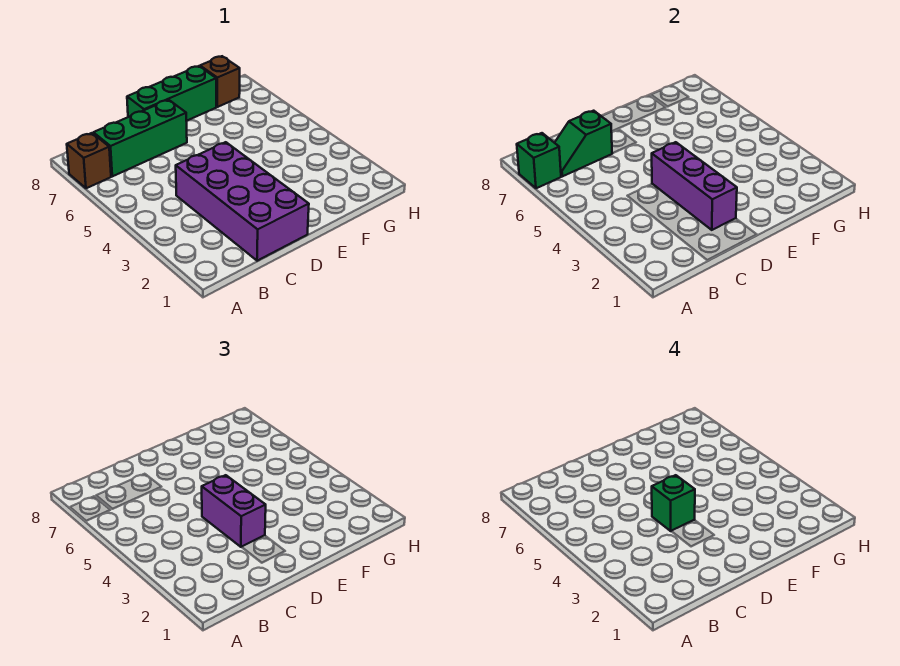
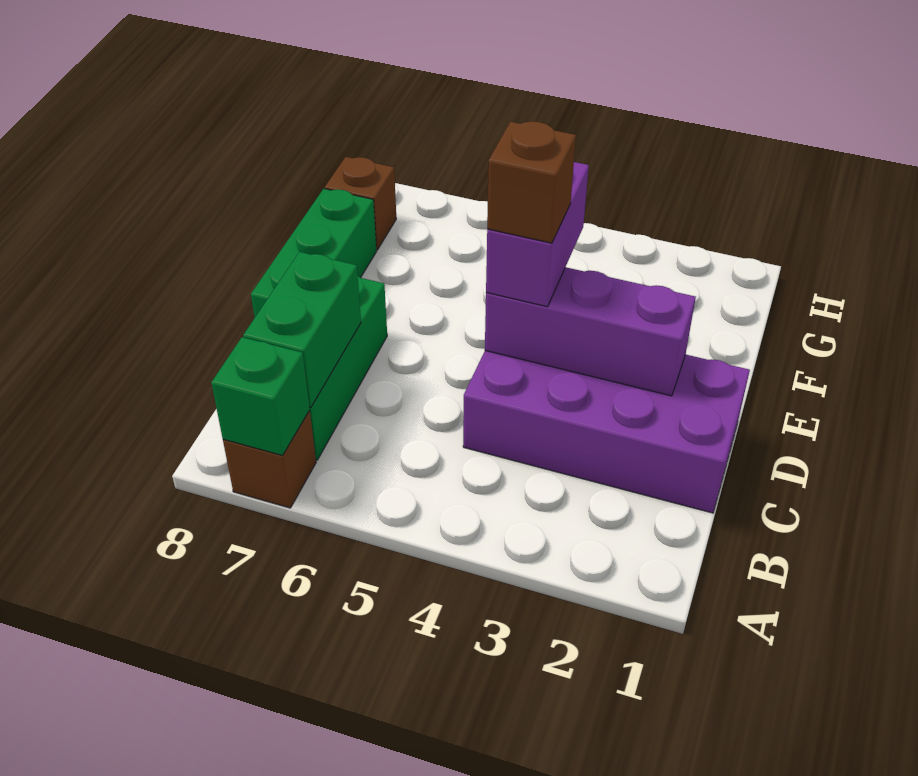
green slope B7:C7 level 2 top C -> green brick B7:C7 level 2
purple brick D3:D4 level 3 -> purple brick D4:E4 level 3
green brick D4 level 4 -> brown brick D4 level 4

